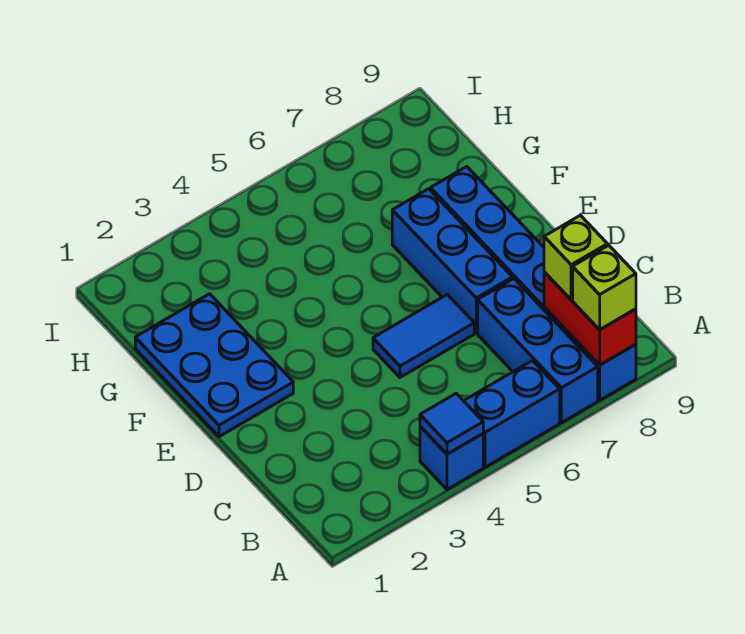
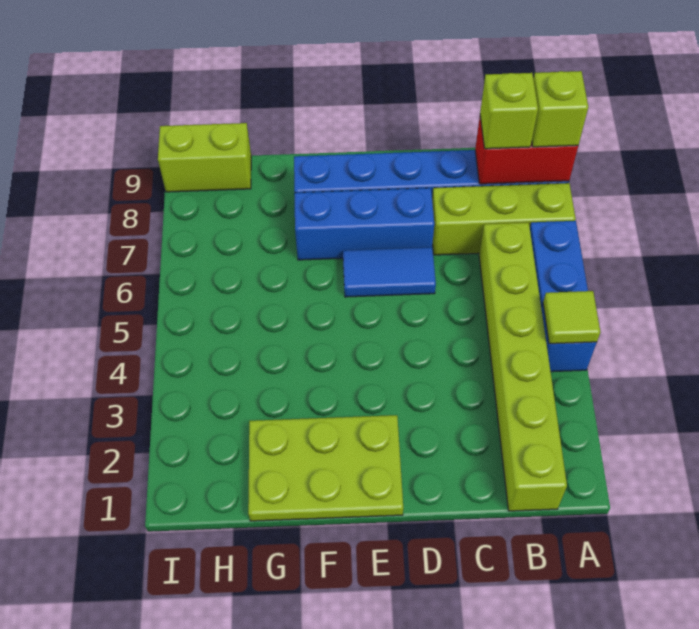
blue tile A4 level 2 -> lime tile A4 level 2
blue brick A7:C7 level 1 -> lime brick A7:C7 level 1
none -> lime brick B1:B6 level 1
blue tile D5:D6 level 1 -> blue tile D6:E6 level 1
blue plate E1:G2 level 1 -> lime plate E1:G2 level 1
none -> lime brick H9:I9 level 1

